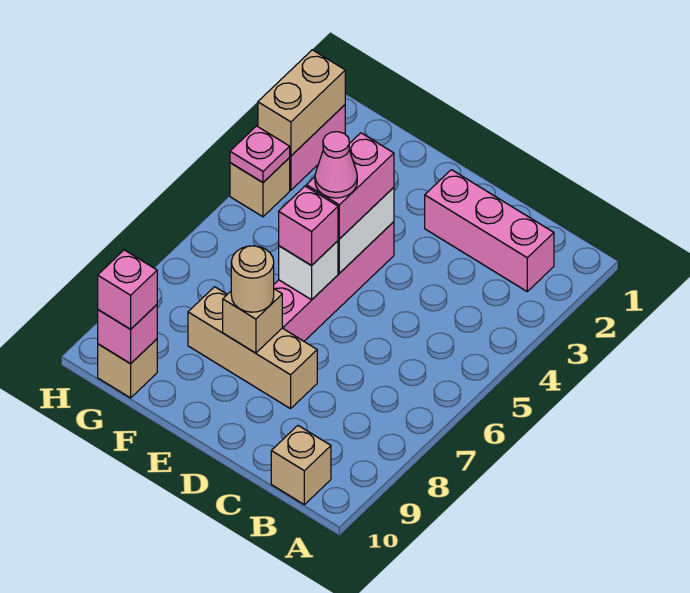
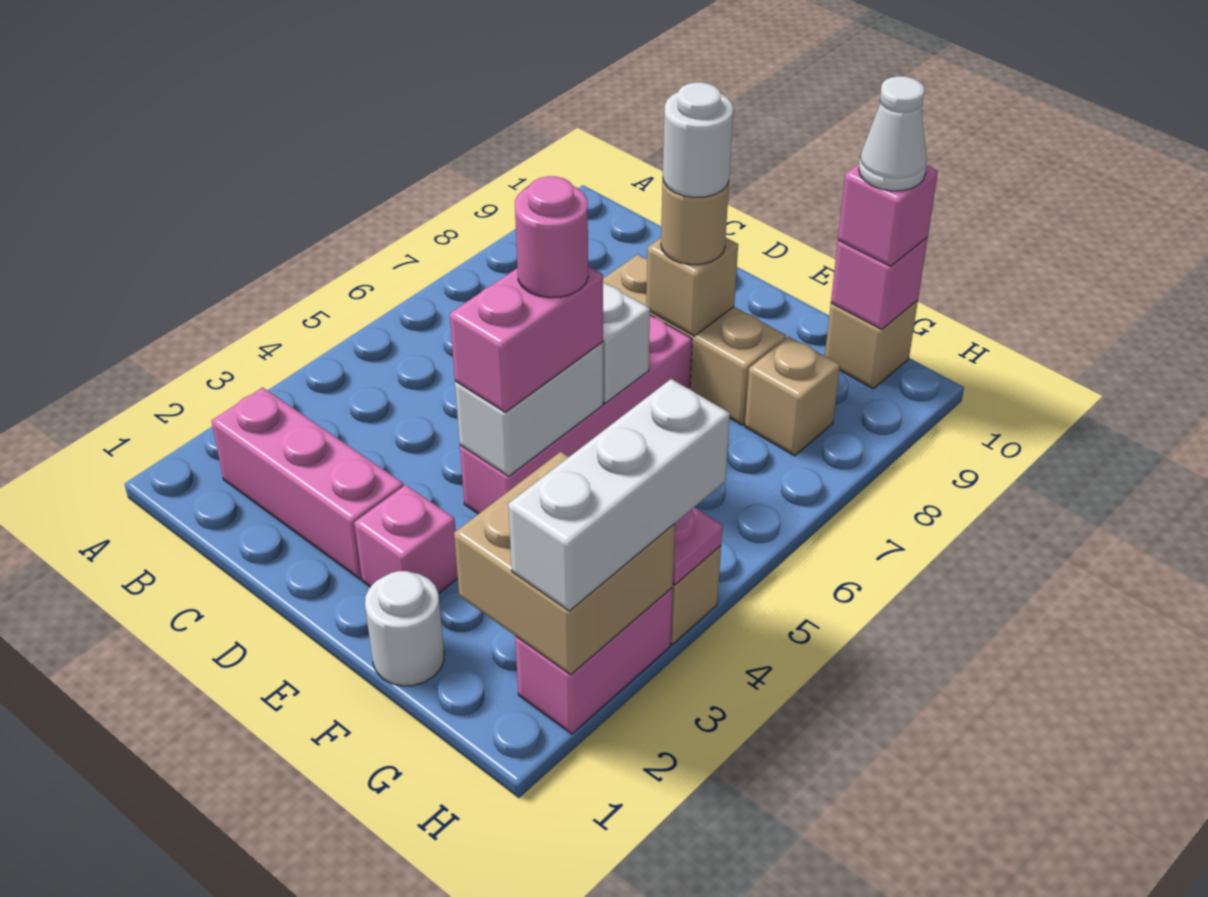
tan brick B10 level 1 -> tan brick G8 level 1
pink cone E5 level 4 -> pink round brick E5 level 4
pink brick E6 level 3 -> pink brick E2 level 1
none -> white round brick E8 level 4
none -> white round brick F1 level 1
none -> white cone G10 level 4
tan brick H2:H3 level 2 -> tan brick G2:H3 level 2
none -> white brick H2:H4 level 3

